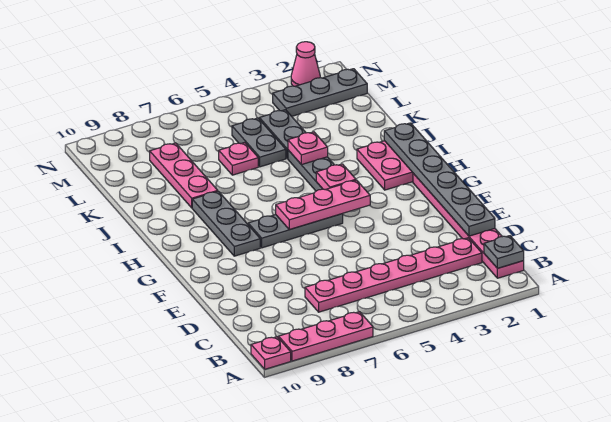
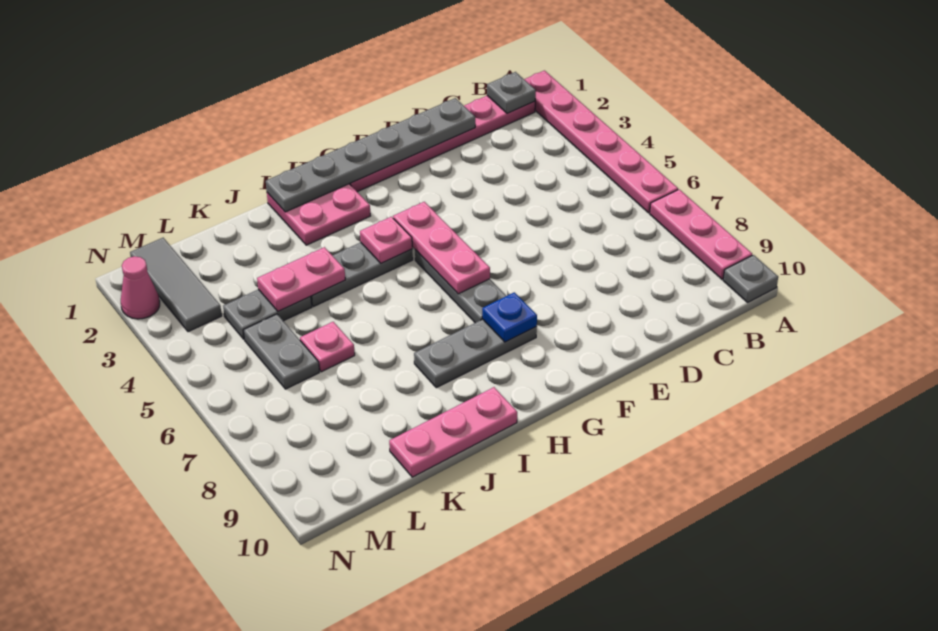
pink plate A10 level 1 -> grey plate A10 level 1
pink plate C2:C7 level 1 -> pink plate A1:A6 level 1
none -> blue plate G8 level 2
pink plate J4 level 2 -> pink plate J4:K4 level 2
pink plate J8:L8 level 1 -> pink plate I10:K10 level 1
grey plate K5:L5 level 1 -> grey plate L5:L6 level 1
grey plate M1:M3 level 1 -> grey tile M1:M3 level 1

